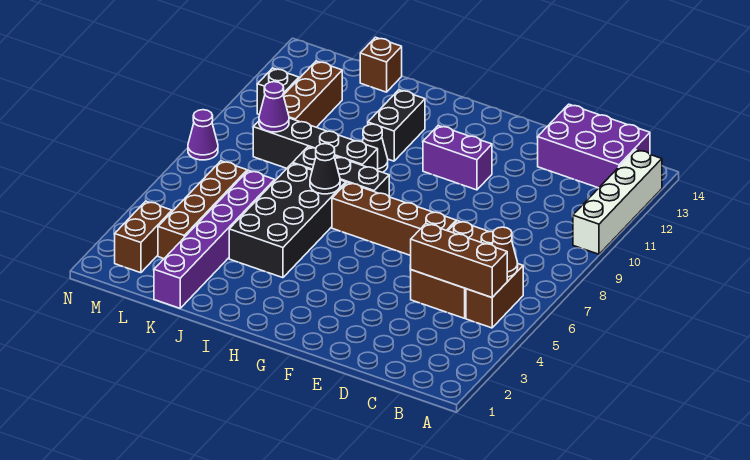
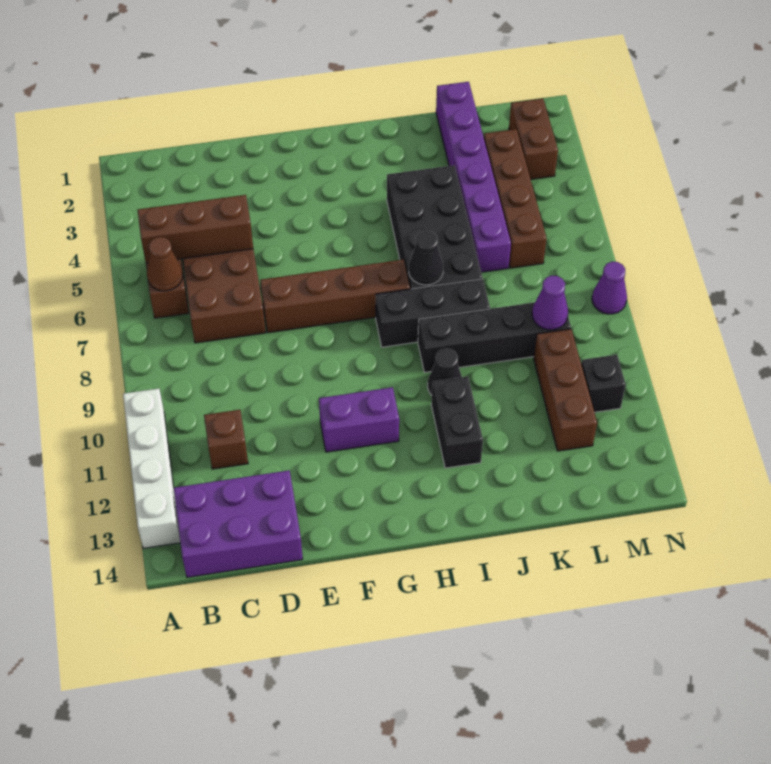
brown brick K14 level 1 -> brown brick C11 level 1

